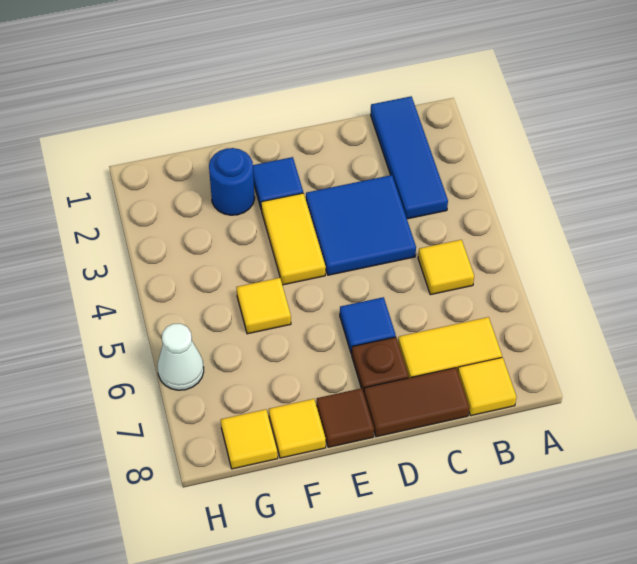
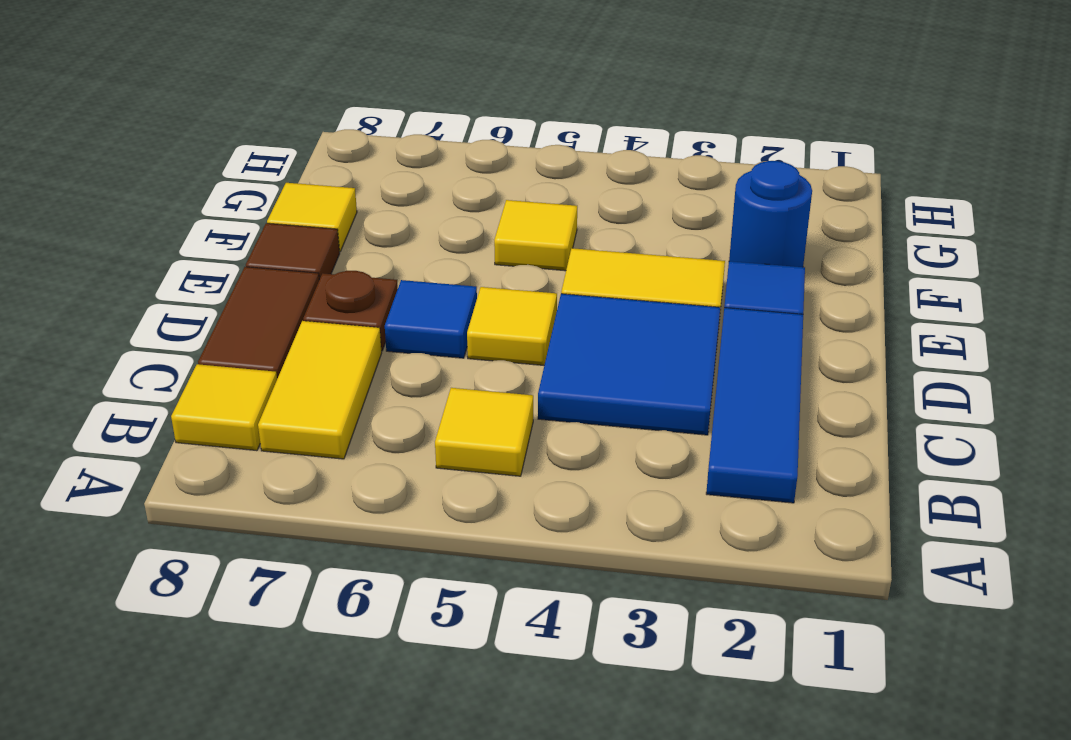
blue tile B1:B3 level 1 -> blue tile B2:D2 level 1
yellow tile G8 level 1 -> yellow tile D5 level 1
white cone H6 level 1 -> none

